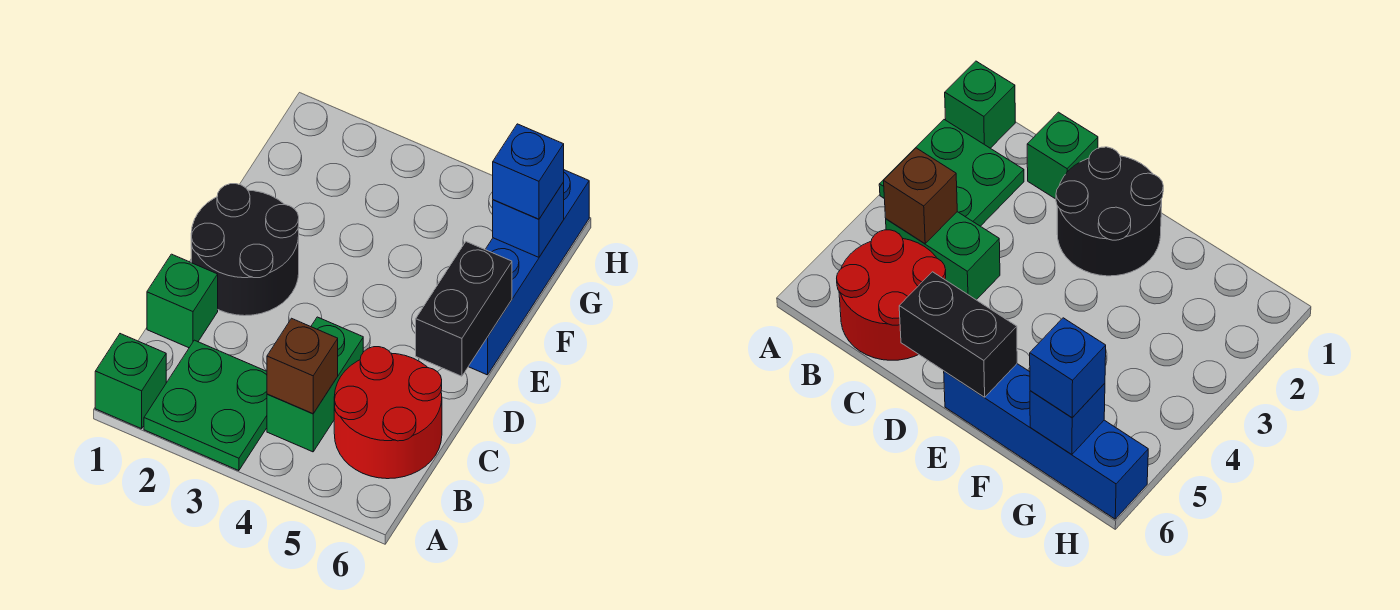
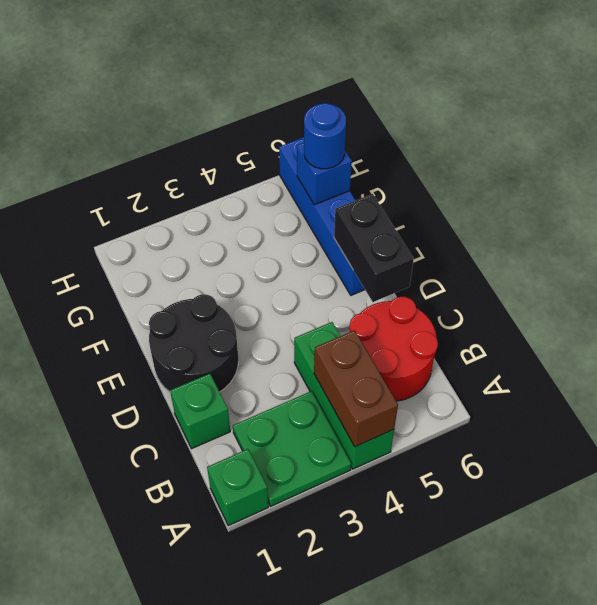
green brick B4:C4 level 1 -> green brick A4:C4 level 1
brown brick B4 level 2 -> brown brick A4:B4 level 2
blue brick G6 level 3 -> blue round brick G6 level 3

